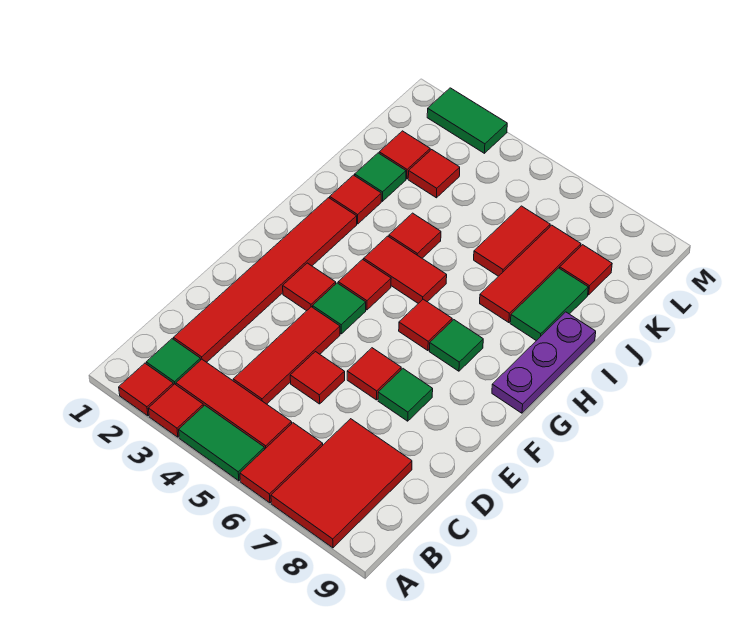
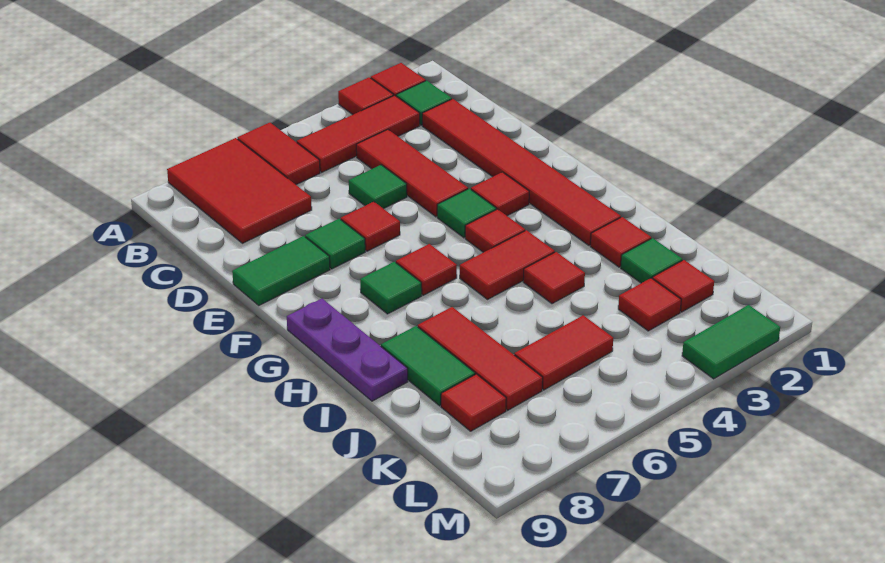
green tile A4:A5 level 1 -> green tile E8:E9 level 1
red tile D5 level 1 -> green tile D5 level 1
red tile J6:K6 level 1 -> red tile K5:K6 level 1

